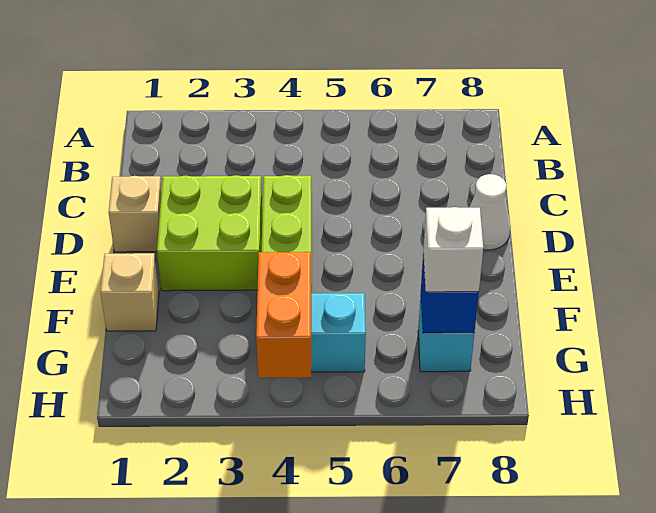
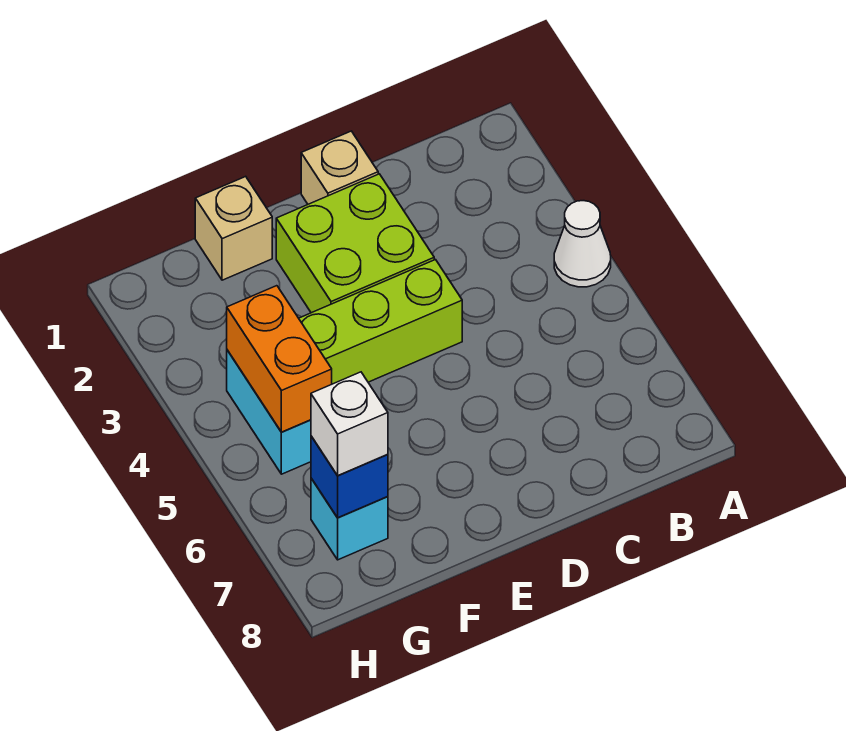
white cone D8 level 1 -> white cone A4 level 1
orange brick G4:H4 level 2 -> orange brick G4:G5 level 2

